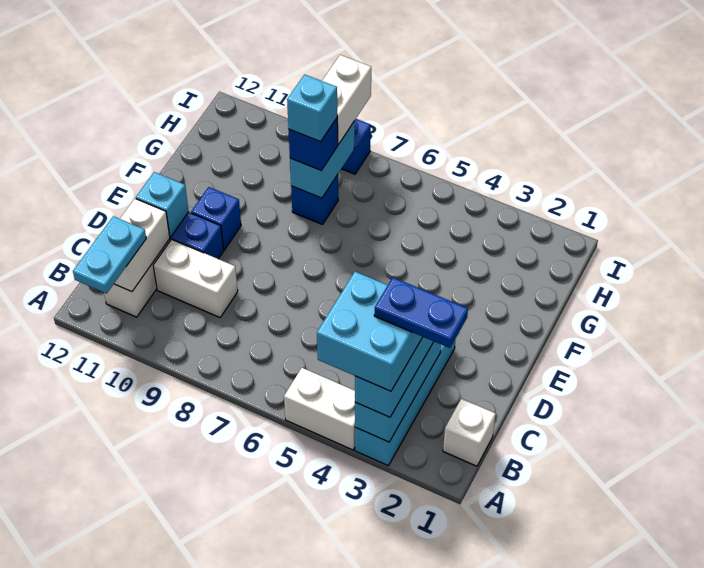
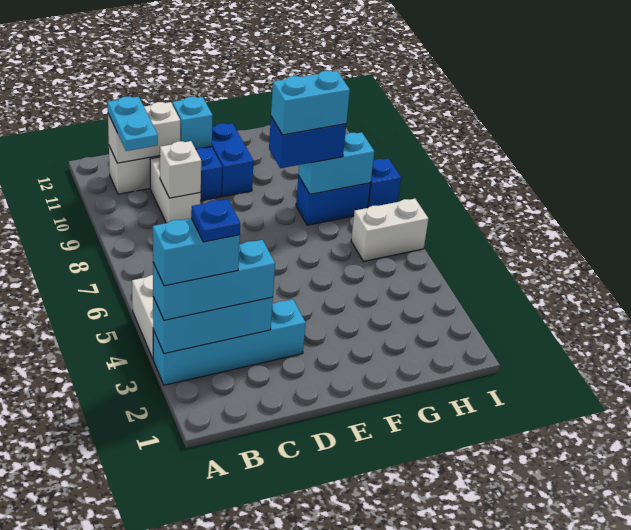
cyan brick A3:B4 level 4 -> cyan brick A3:B3 level 4
cyan plate A11:B11 level 3 -> cyan plate B10:B11 level 3
white brick B1 level 1 -> white brick C9 level 2
blue plate B2:B3 level 5 -> blue plate B3 level 5
blue brick E10 level 1 -> blue brick E10:E11 level 1
blue brick G8 level 1 -> blue brick G8:H8 level 1
blue brick G8 level 3 -> blue brick F8:G8 level 3
cyan brick G8 level 4 -> cyan brick F8:G8 level 4
white brick H8:I8 level 3 -> white brick H6:I6 level 1

